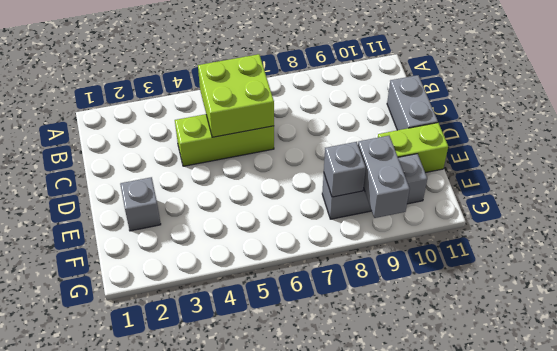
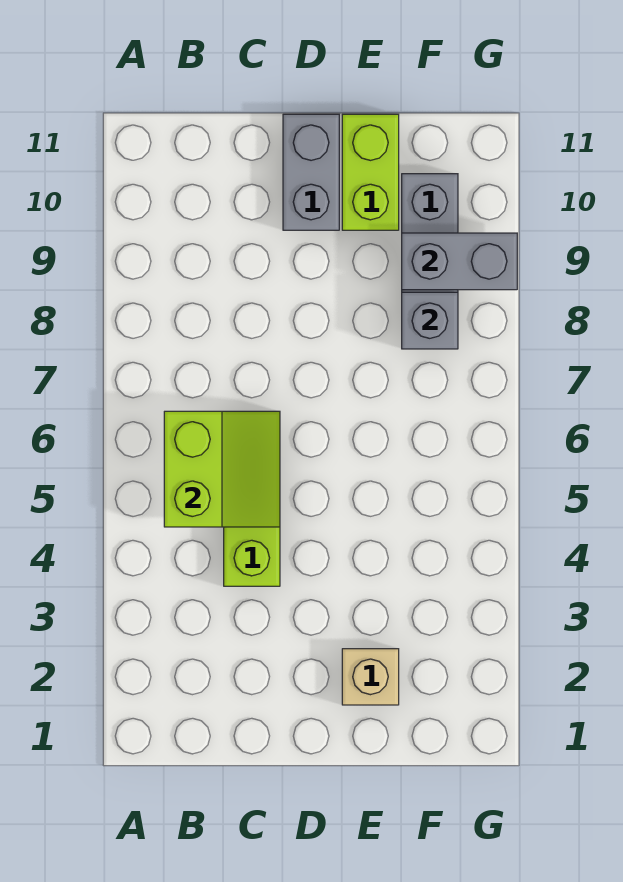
lime brick B5:C6 level 2 -> lime slope B5:C6 level 2 top B
grey brick C11:D11 level 1 -> grey brick D10:D11 level 1
grey brick E2 level 1 -> tan brick E2 level 1

